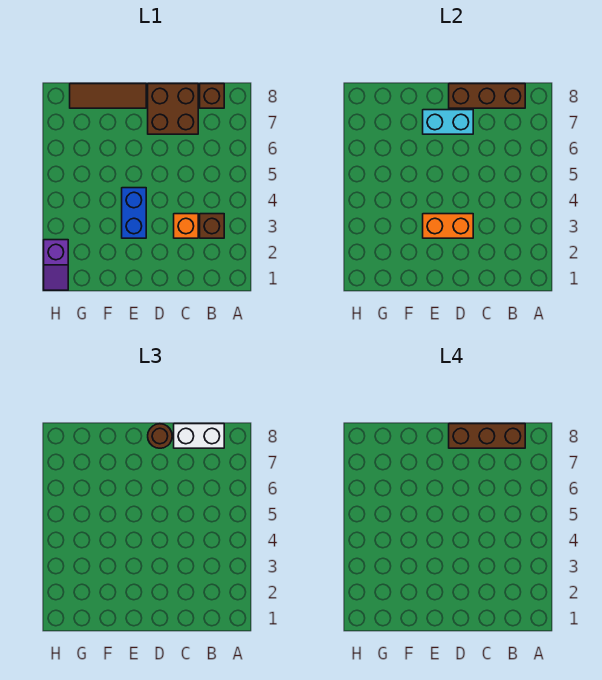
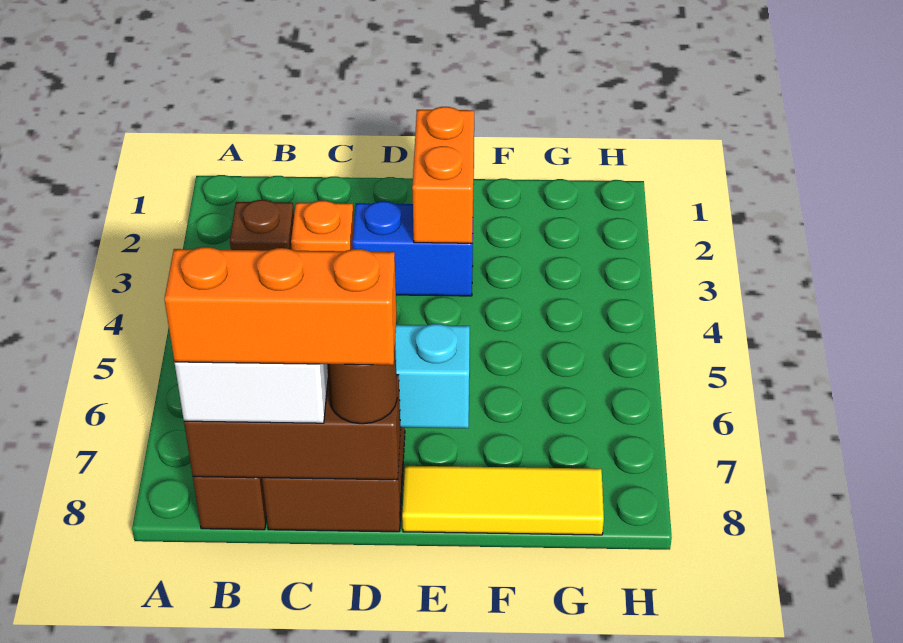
brown brick B8:D8 level 4 -> orange brick B8:D8 level 4
orange brick D3:E3 level 2 -> orange brick E2:E3 level 2
blue brick E3:E4 level 1 -> blue brick D3:E3 level 1
brown tile E8:G8 level 1 -> yellow tile E8:G8 level 1
purple slope H1:H2 level 1 top 2 -> none

